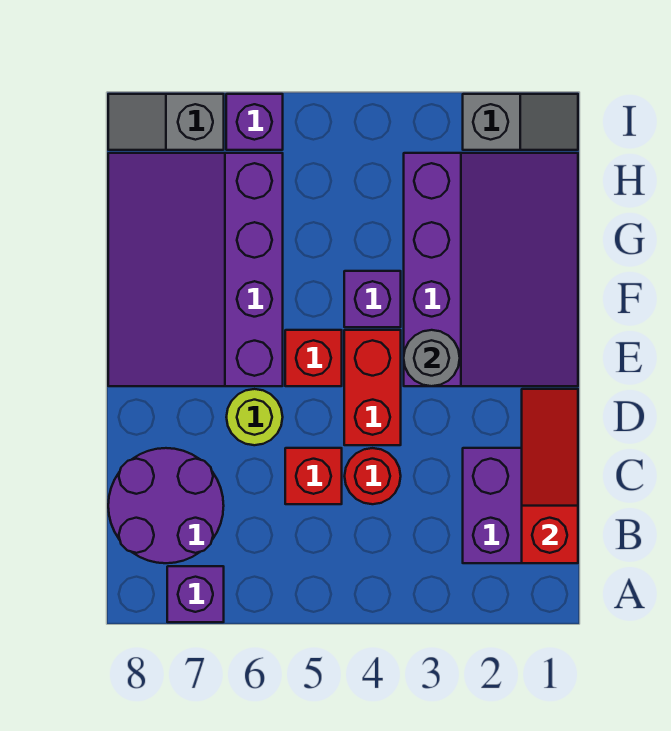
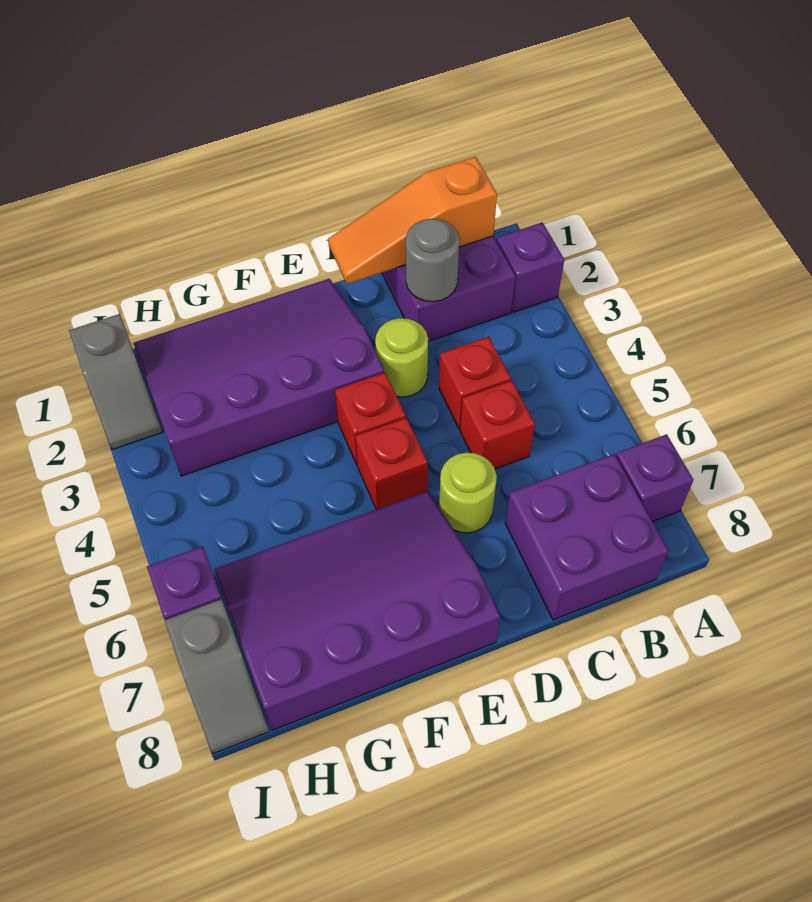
red slope B1:D1 level 2 top B -> orange slope B1:D1 level 2 top B
purple round brick B7:C8 level 1 -> purple brick B7:C8 level 1
red round brick C4 level 1 -> red brick C4 level 1
none -> lime round brick D3 level 1
red brick D4:E4 level 1 -> red brick E4 level 1
grey round brick E3 level 2 -> grey round brick C2 level 2
purple slope E6:H8 level 1 top 6 -> purple slope E6:H8 level 1 top 8
purple brick F4 level 1 -> purple brick A2 level 1
grey slope I1:I2 level 1 top 2 -> grey slope I1:I2 level 1 top 1

